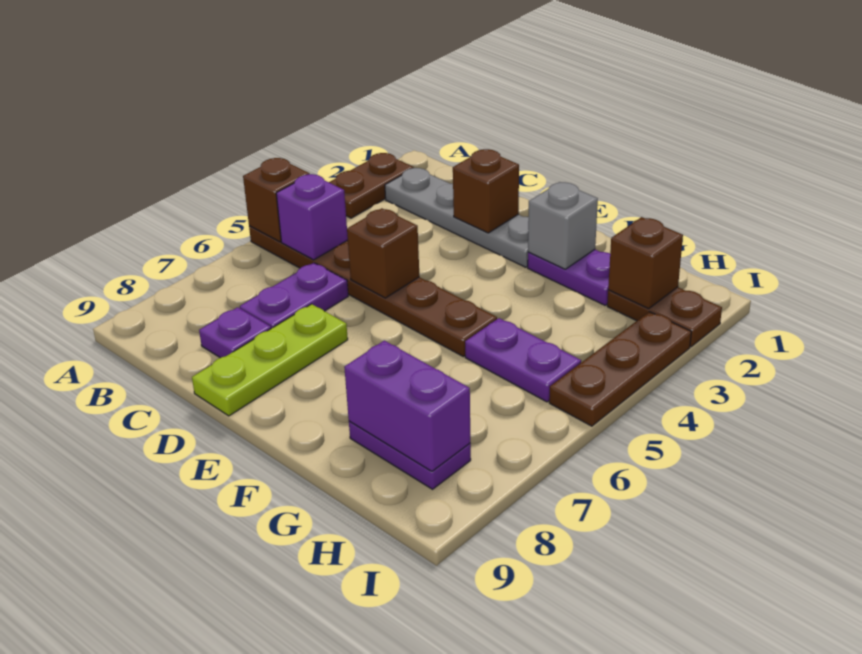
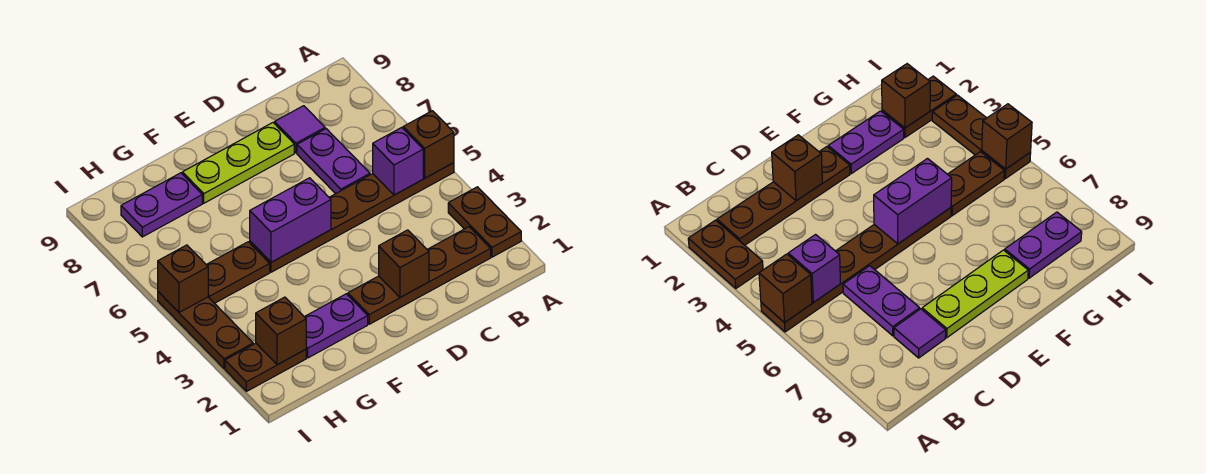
grey plate B2:E2 level 1 -> brown plate B2:E2 level 1
purple plate C8 level 1 -> purple tile C8 level 1
brown brick D5 level 2 -> brown brick I5 level 2
lime plate D7:D9 level 1 -> lime plate D8:F8 level 1
grey brick F2 level 2 -> none
purple plate G5:H5 level 1 -> brown plate G5:H5 level 1
purple brick G8:H8 level 2 -> purple brick E5:F5 level 2

